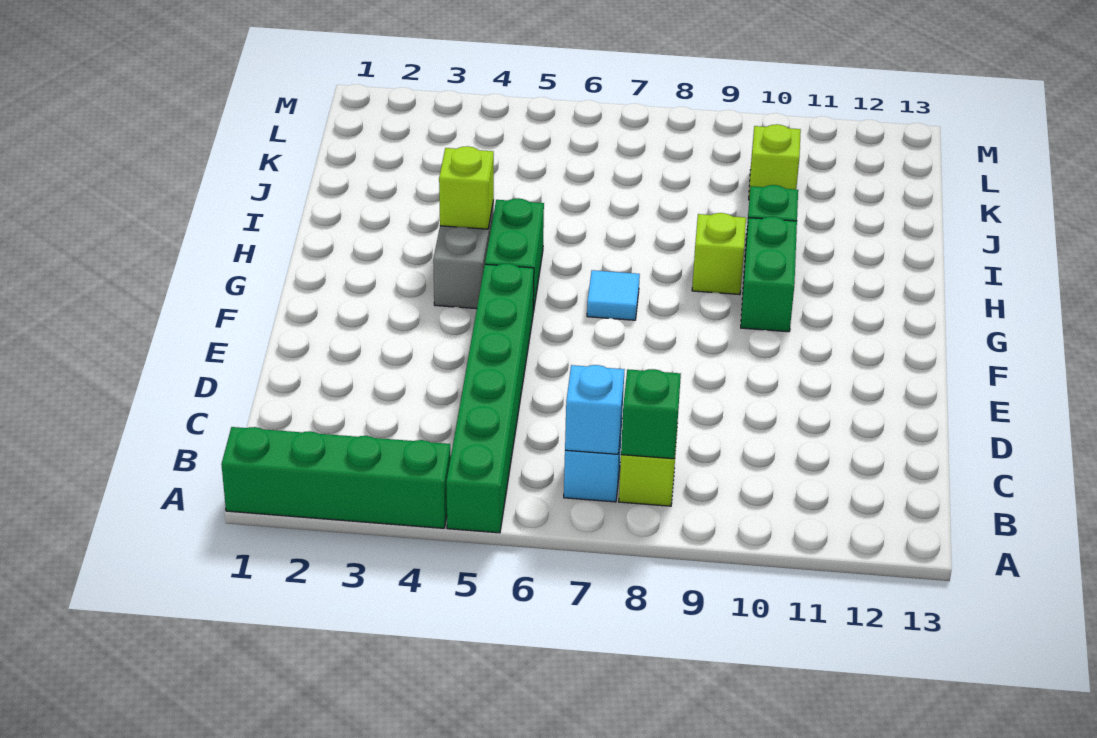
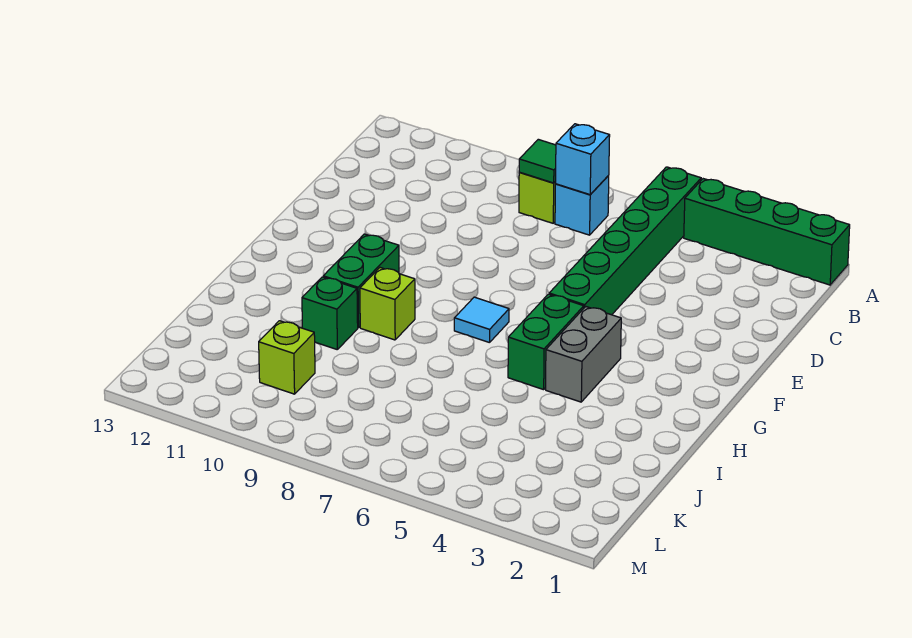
green brick B8 level 2 -> green tile B8 level 2
lime brick H4 level 2 -> none

